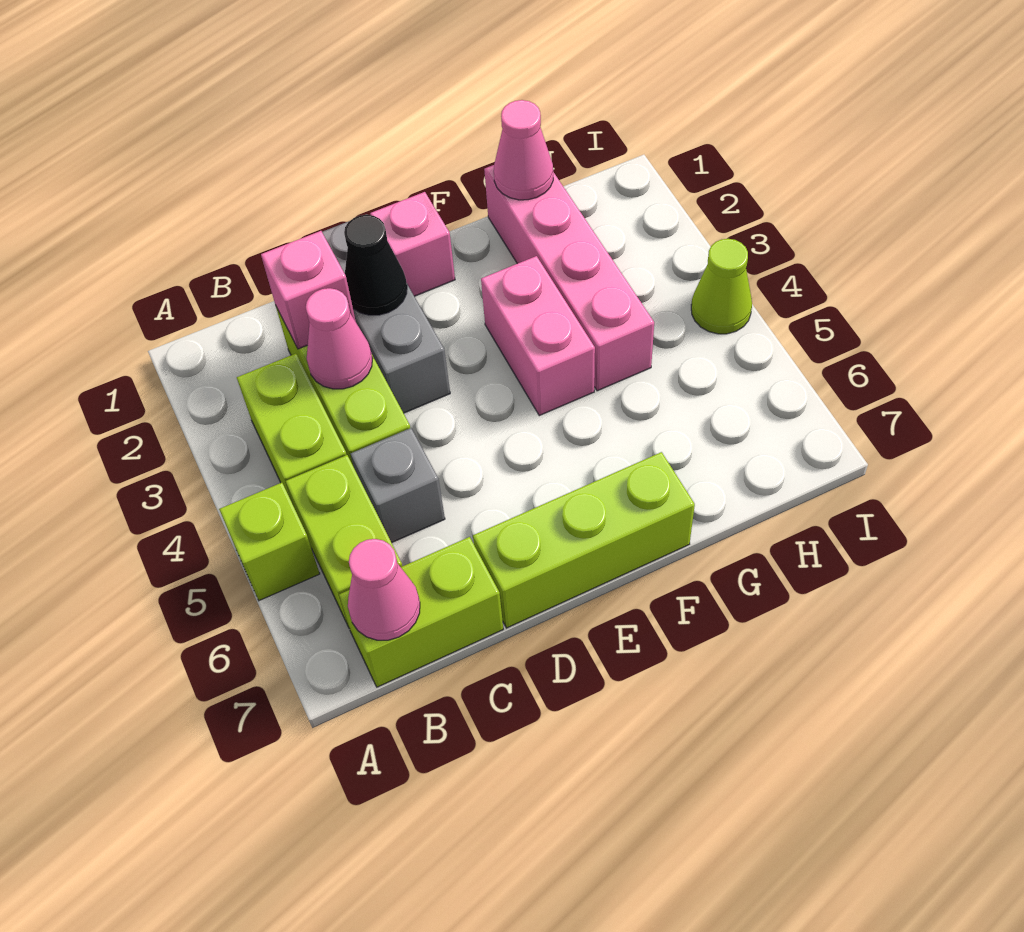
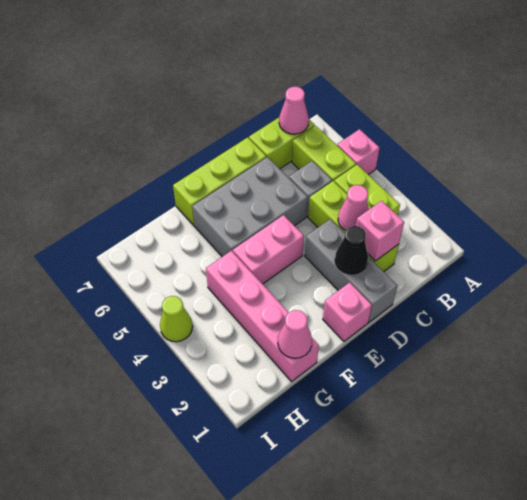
lime brick A5 level 1 -> pink brick A5 level 1
none -> grey brick D5:F6 level 1
pink brick F3:F4 level 1 -> pink brick E4:F4 level 1

